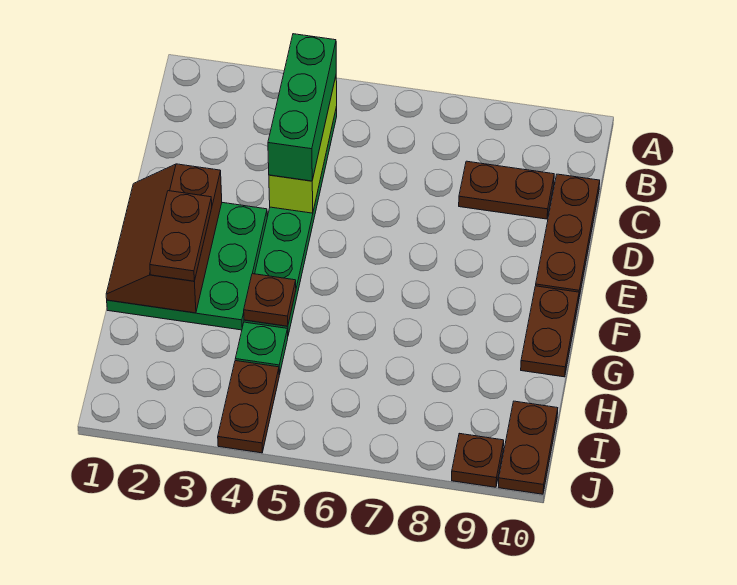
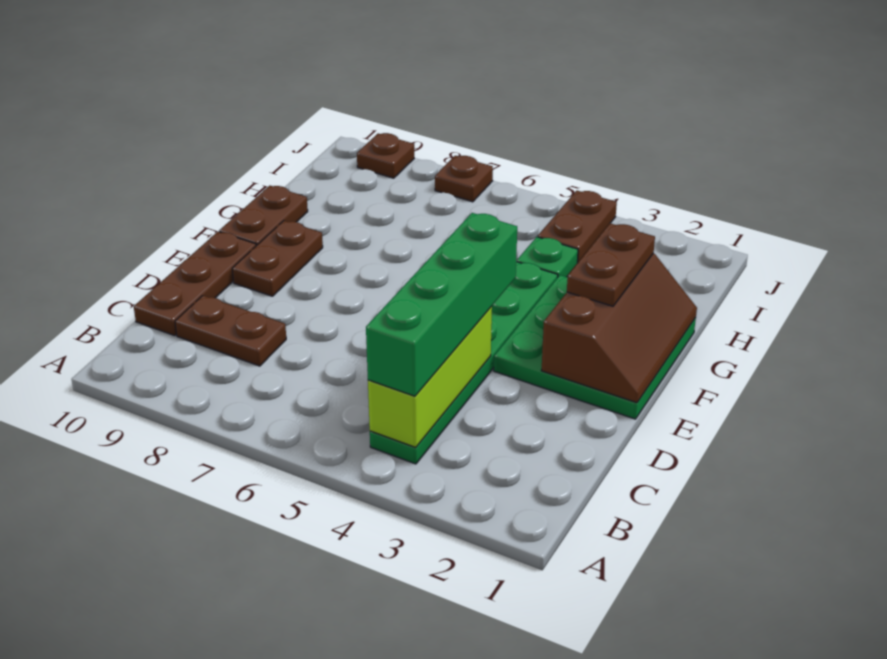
green brick B4:D4 level 3 -> green brick B4:E4 level 3
brown plate G4 level 2 -> brown plate J7 level 1
brown plate I10:J10 level 1 -> brown plate E9:F9 level 1

